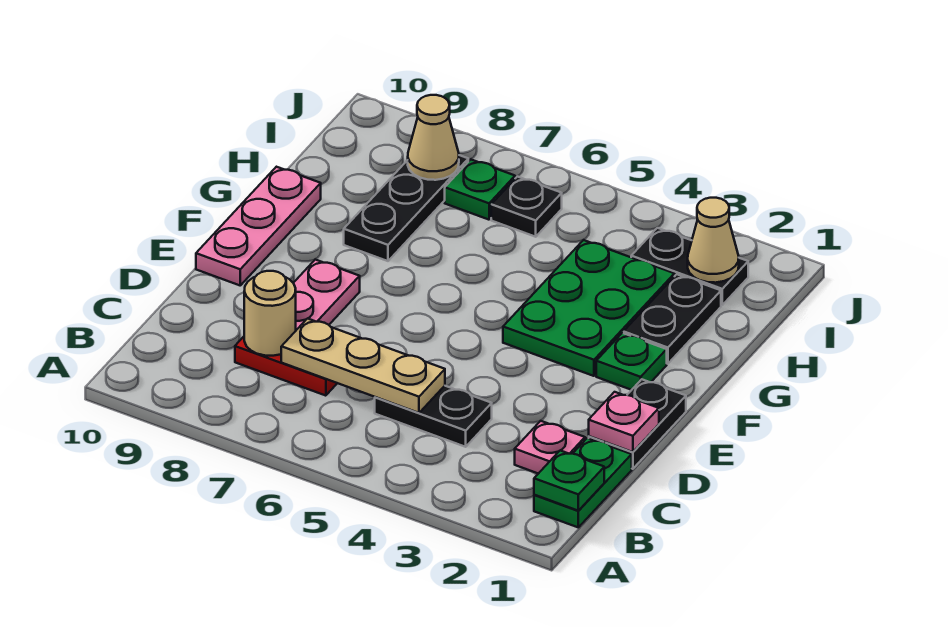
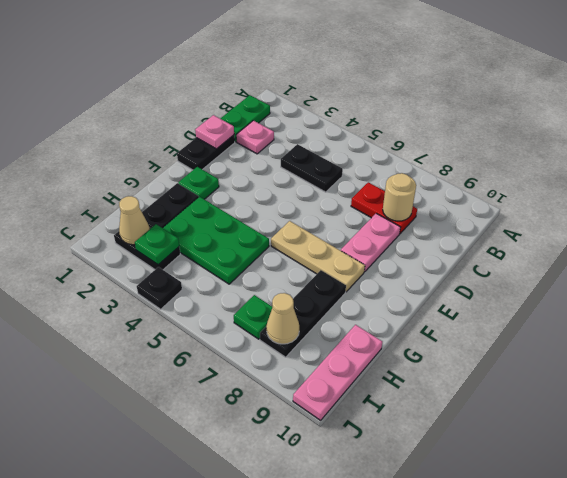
green plate B1 level 2 -> green plate I3 level 2
tan plate C5:C7 level 2 -> tan plate F6:F8 level 1
pink plate E10:G10 level 1 -> pink plate H10:J10 level 1
green plate F3:H4 level 1 -> green plate G3:H5 level 1
black plate I6 level 1 -> black plate J4 level 1

